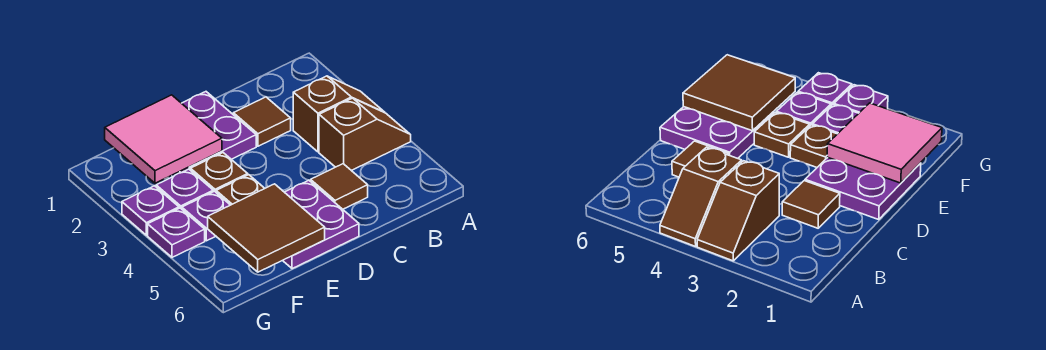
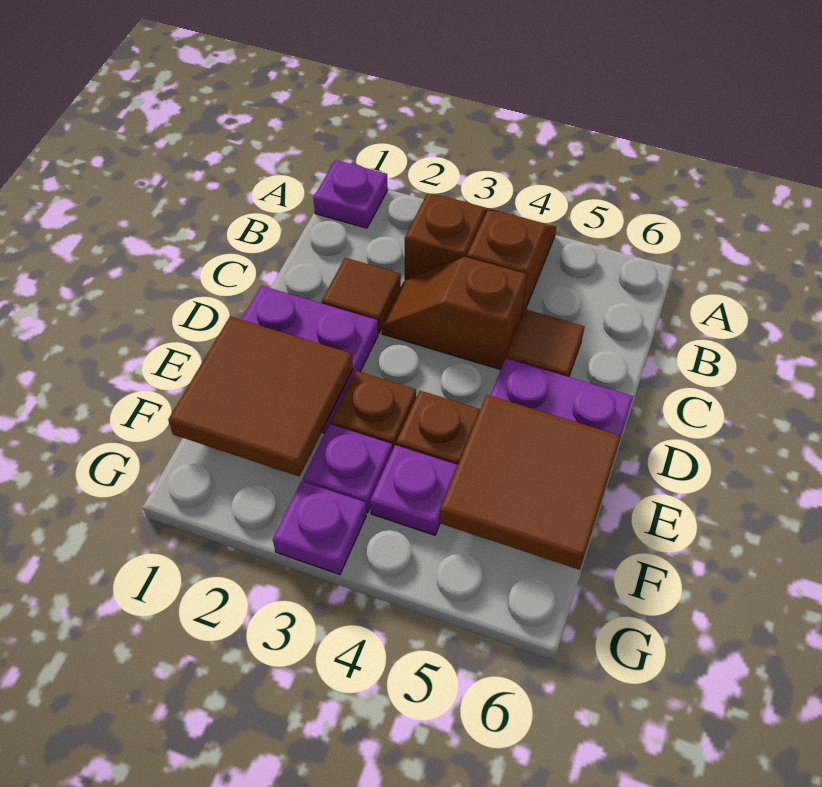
none -> brown slope C3:C4 level 1 top 4
pink tile E1:F2 level 2 -> brown tile E1:F2 level 2
purple plate G4 level 1 -> purple plate A1 level 1

